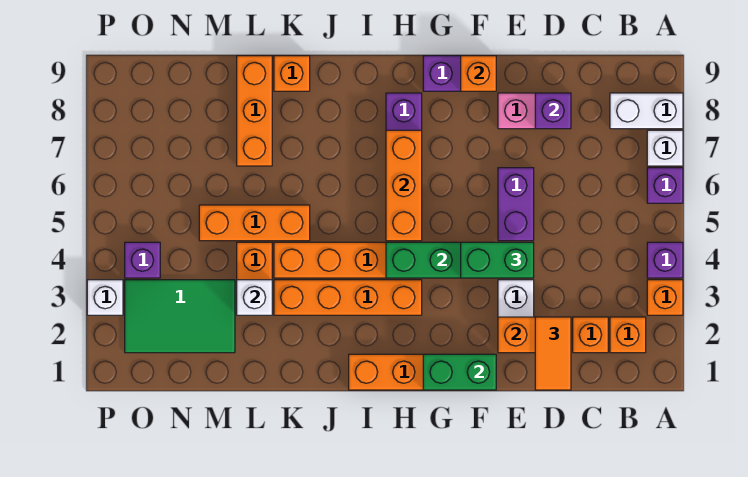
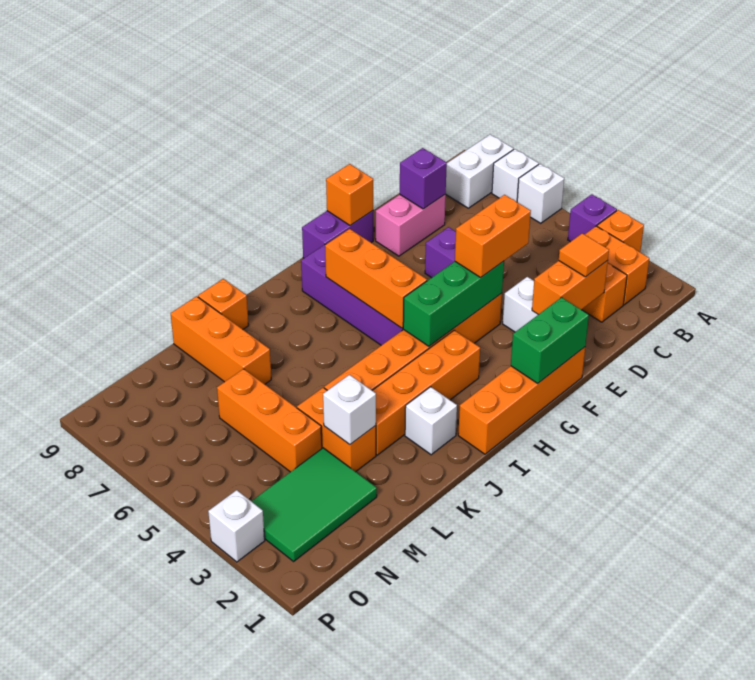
purple brick A6 level 1 -> white brick A6 level 1
orange brick B2 level 1 -> orange brick B2:B3 level 1
orange tile D1:D2 level 3 -> orange tile D2 level 3
green brick E4:F4 level 3 -> orange brick E4:F4 level 3
none -> white brick J2 level 1
orange brick K5:M5 level 1 -> orange brick M4:M6 level 1
purple brick O4 level 1 -> none

